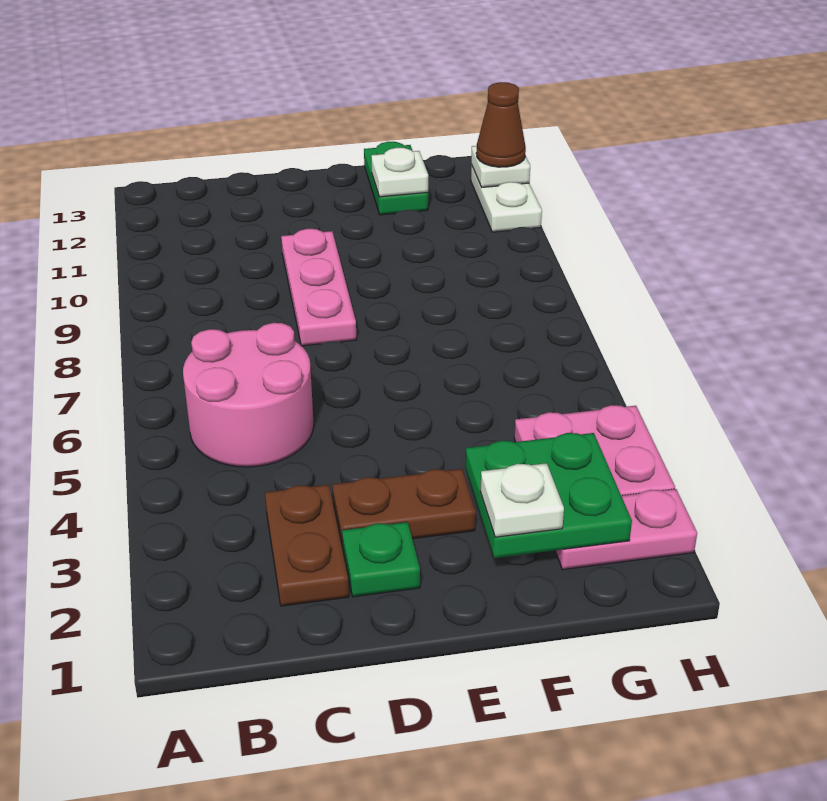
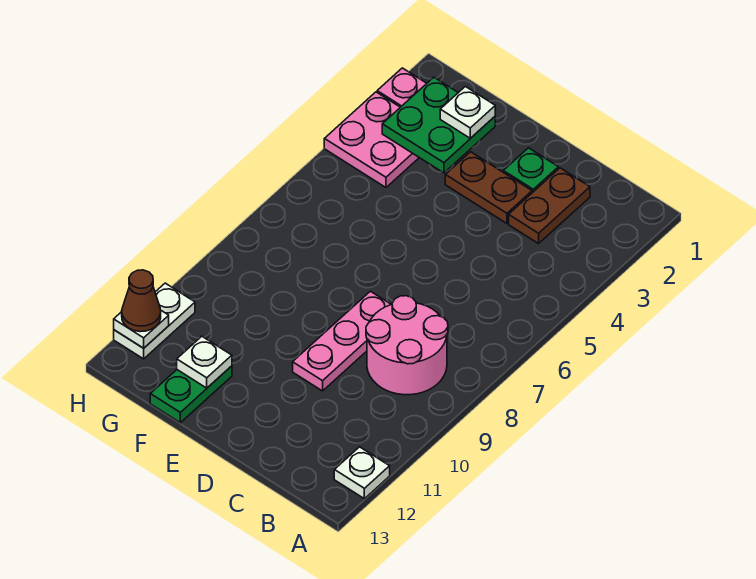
none -> white plate A12 level 1
pink round brick B5:C6 level 1 -> pink round brick B8:C9 level 1

